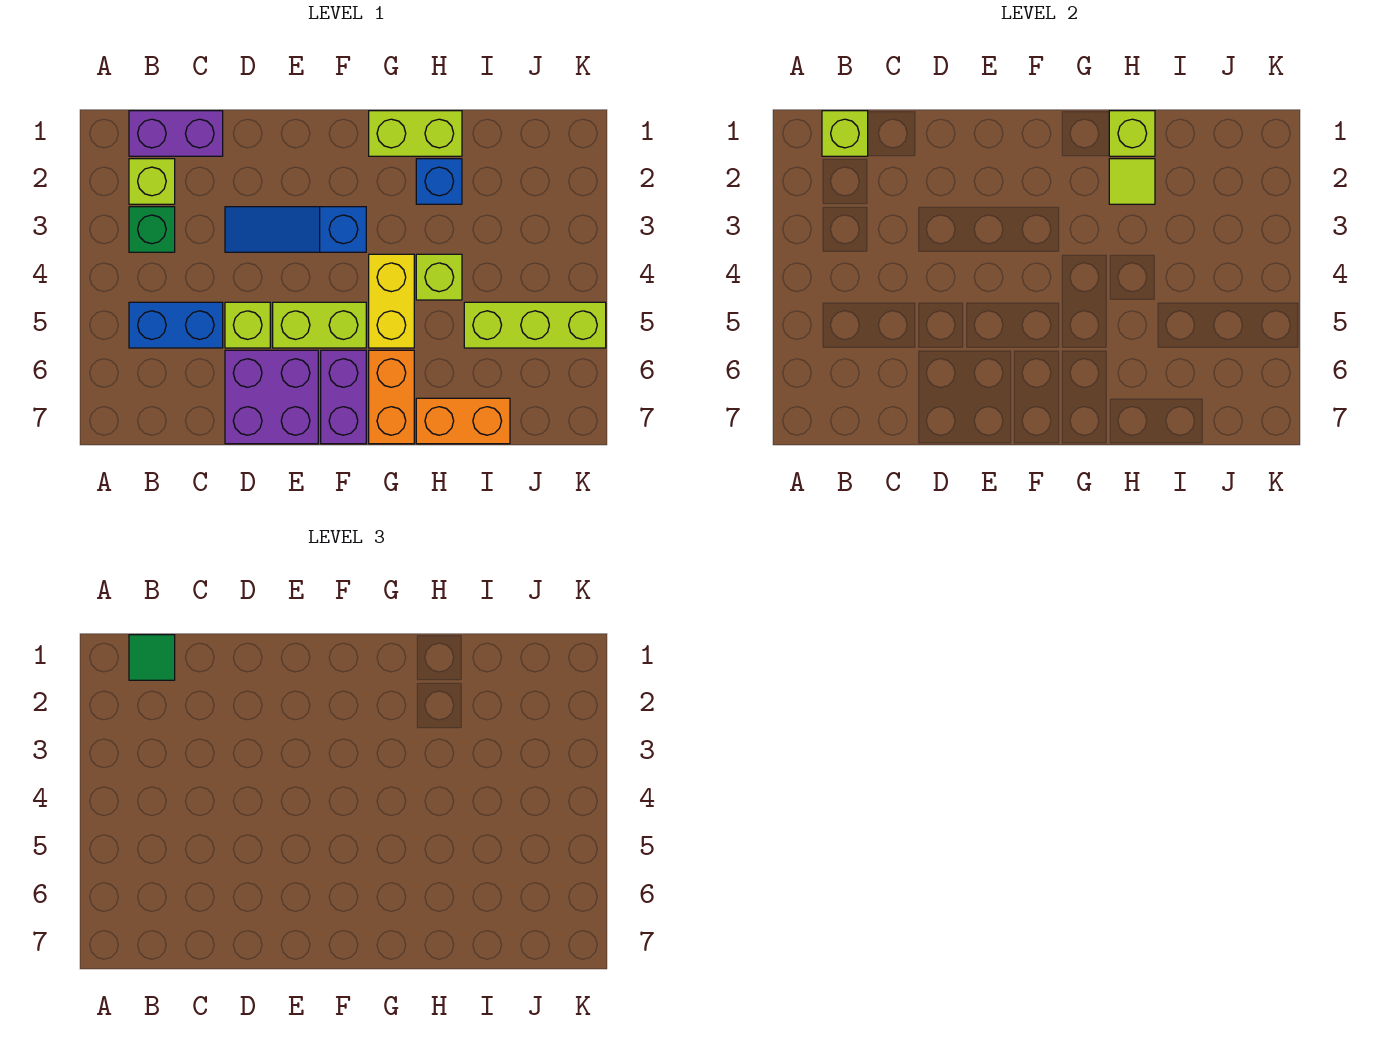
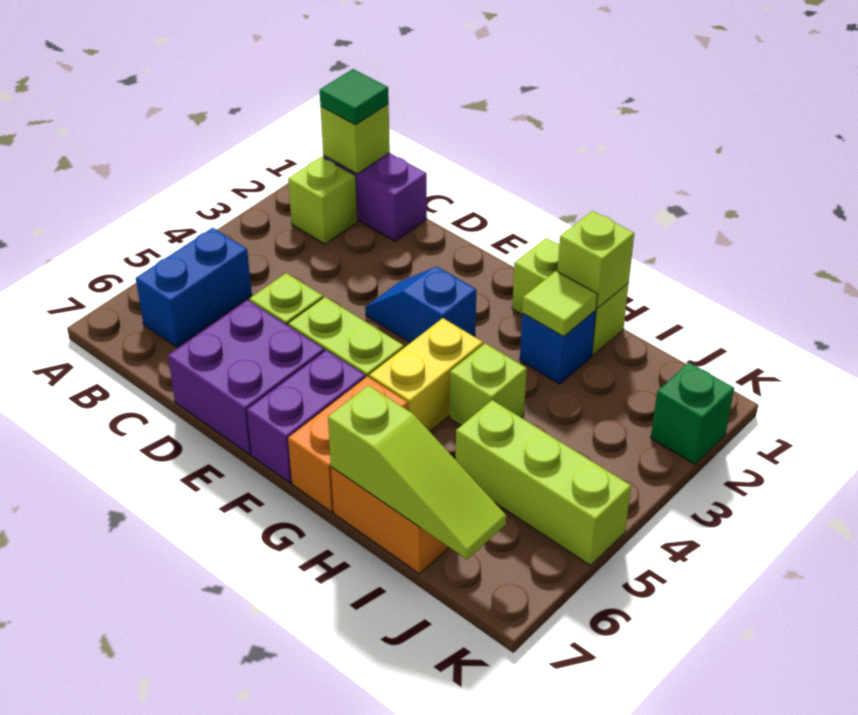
green brick B3 level 1 -> green brick K2 level 1
blue brick B5:C5 level 1 -> blue brick B5:B6 level 1
blue slope D3:F3 level 1 top F -> blue slope E3:F3 level 1 top F
none -> lime slope H7:J7 level 2 top H

